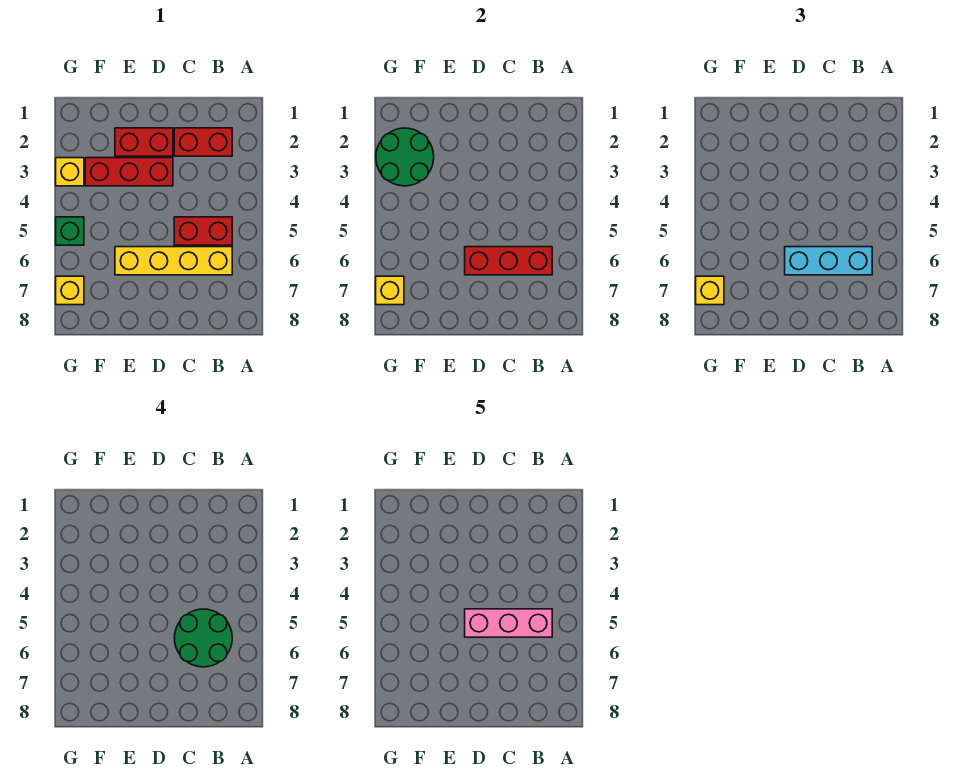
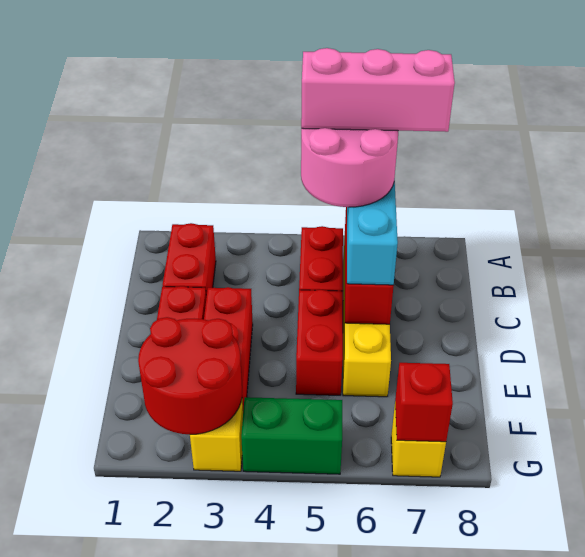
green round brick B5:C6 level 4 -> pink round brick B5:C6 level 4
pink brick B5:D5 level 5 -> pink brick B5:B7 level 5
none -> red brick D5:E5 level 1
green round brick F2:G3 level 2 -> red round brick F2:G3 level 2
green brick G5 level 1 -> green brick G4:G5 level 1
yellow brick G7 level 2 -> red brick G7 level 2
yellow brick G7 level 3 -> none

